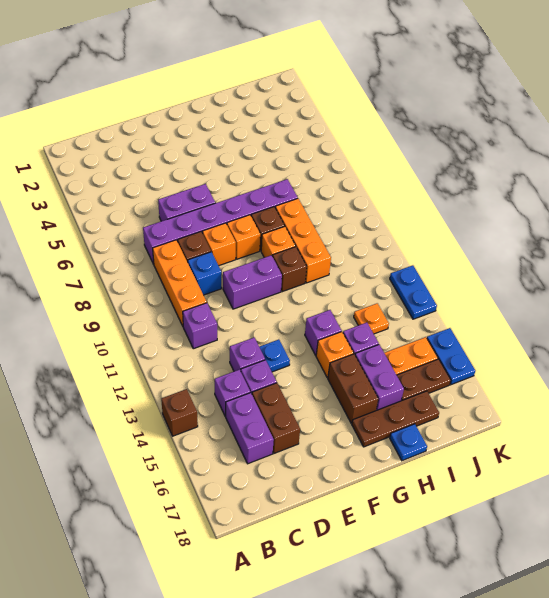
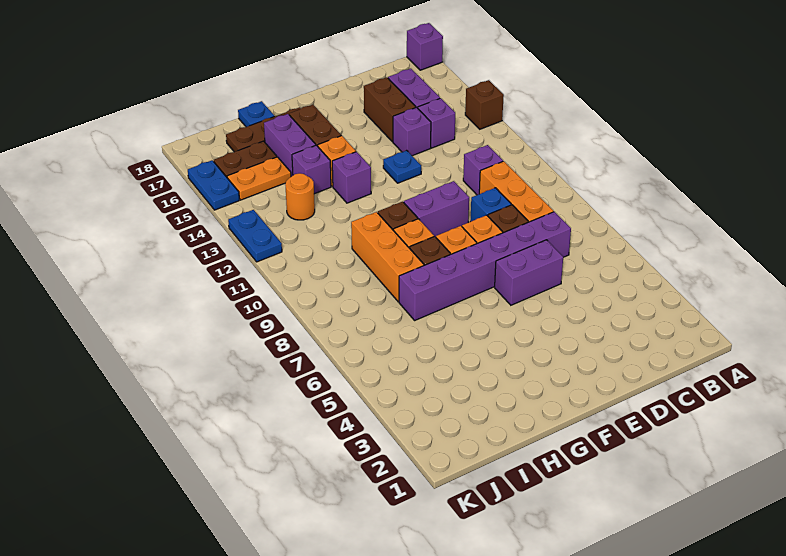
purple brick D13 level 1 -> purple brick A18 level 1
orange plate I13 level 1 -> orange round brick I13 level 1

